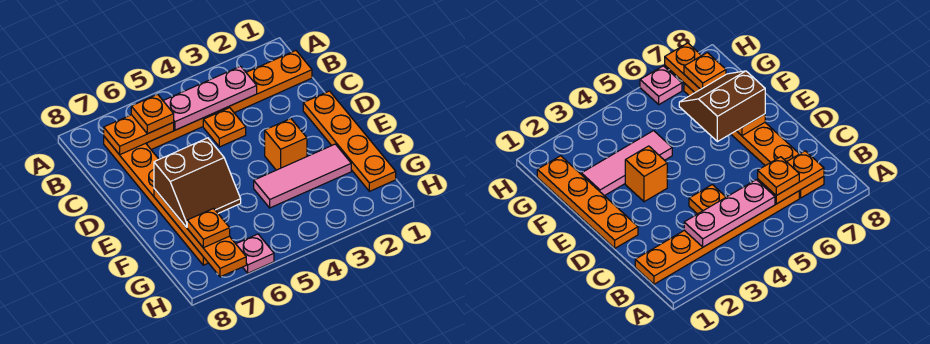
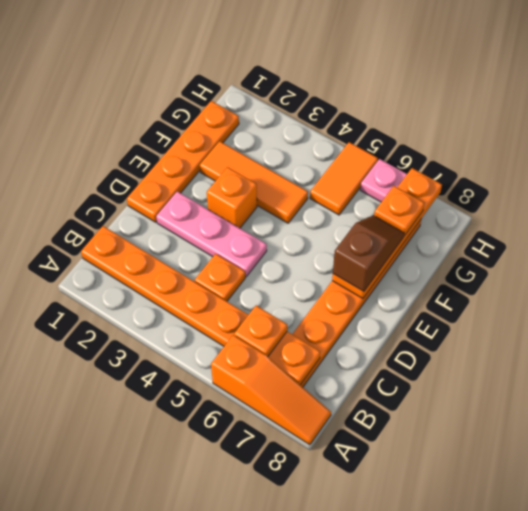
none -> orange slope A6:A8 level 1 top 6
pink plate B3:B5 level 2 -> pink plate D2:D4 level 1
brown slope E6:F7 level 3 top E -> brown slope E7:F7 level 3 top E
pink tile F2:F4 level 1 -> orange tile F2:F4 level 1
none -> orange tile G5:H5 level 1

